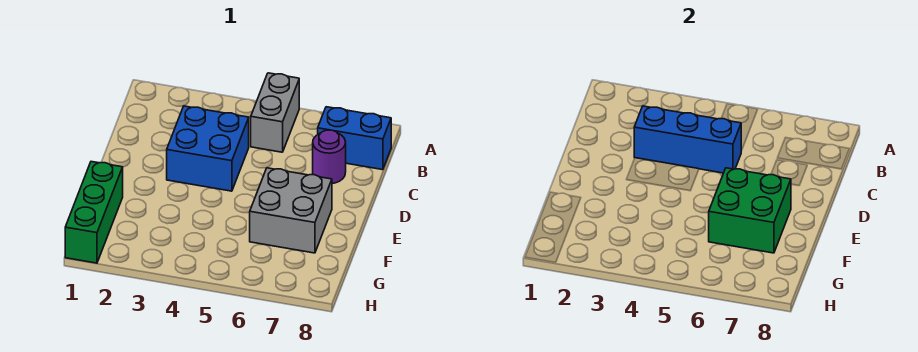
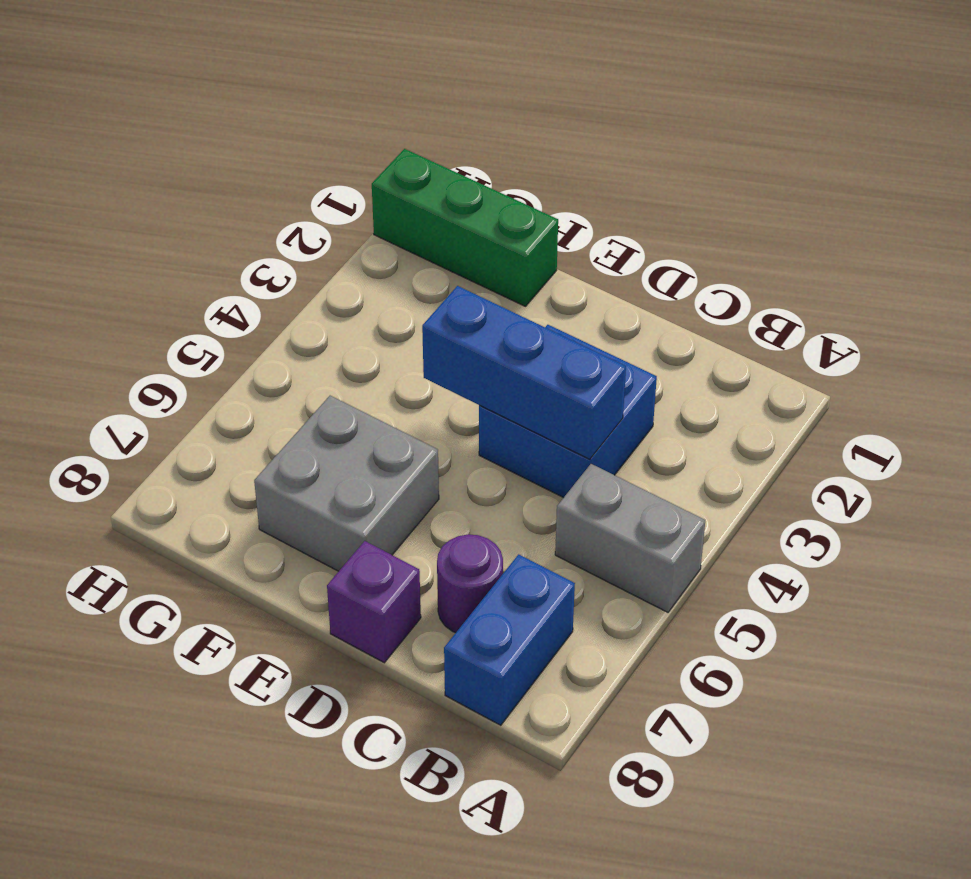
blue brick C3:C5 level 2 -> blue brick C4:E4 level 2
none -> purple brick D8 level 1
green brick E6:F7 level 2 -> none

